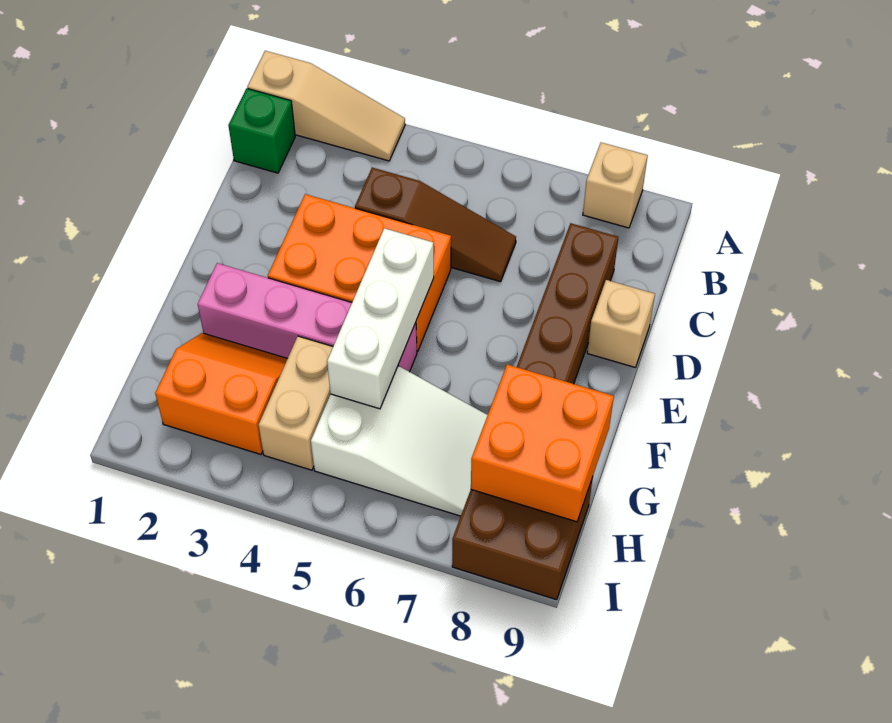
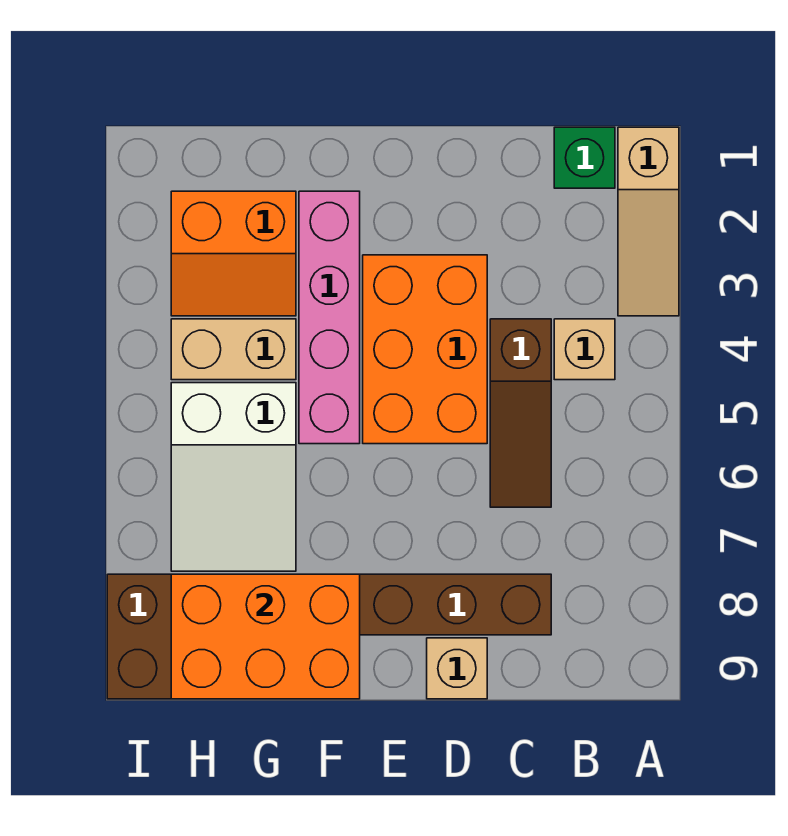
tan brick A8 level 1 -> tan brick B4 level 1
white brick E5:G5 level 2 -> none
orange slope G2:H3 level 1 top H -> orange slope G2:H3 level 1 top 2
orange brick G8:H9 level 2 -> orange brick F8:H9 level 2

